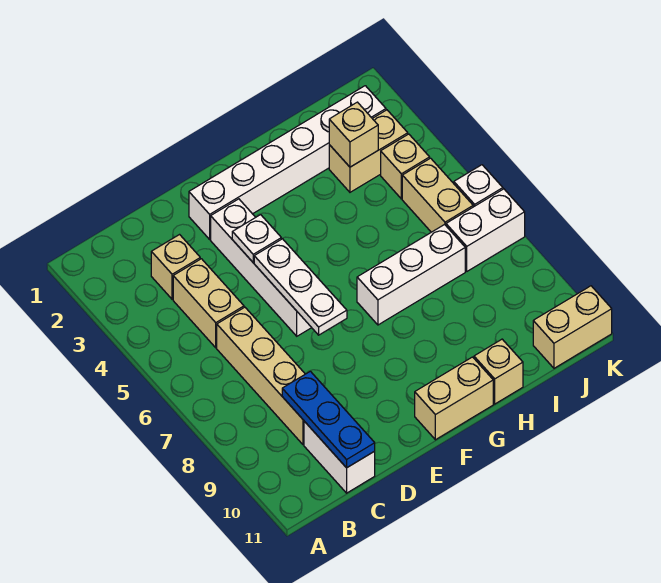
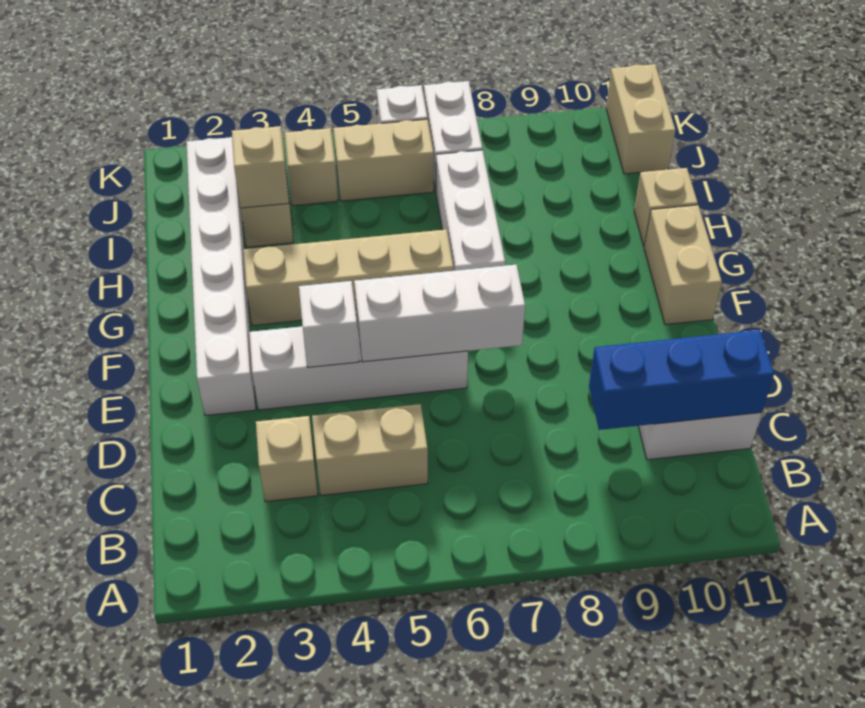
tan brick C6:C9 level 1 -> tan brick G3:G6 level 1
blue plate C9:C11 level 2 -> blue brick C9:C11 level 2
white plate E4 level 2 -> white brick E4 level 2
white plate E5:E7 level 2 -> white brick E5:E7 level 2

